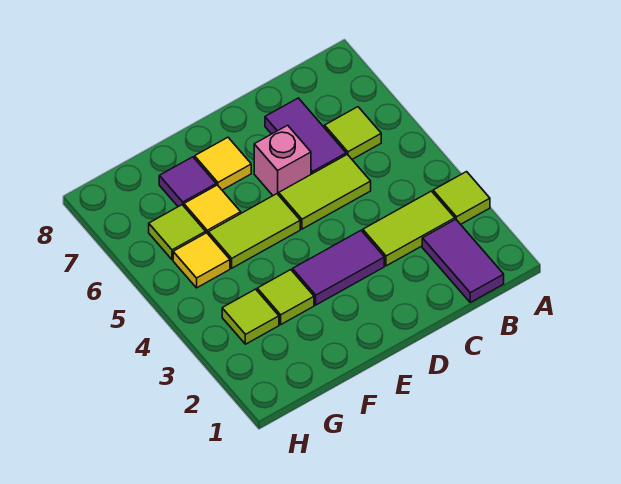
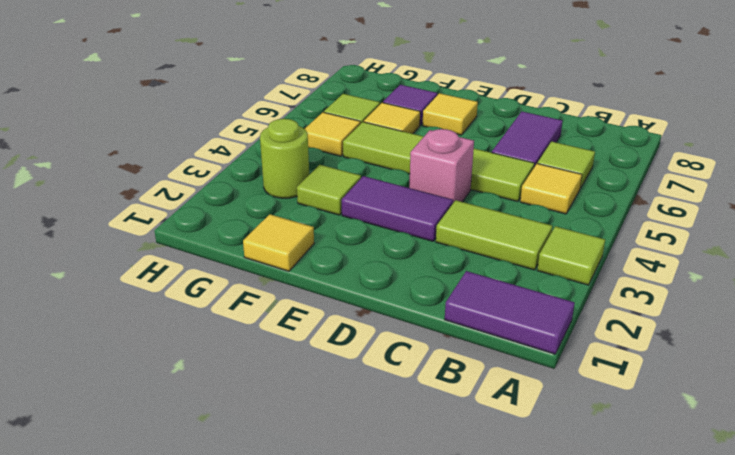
purple tile B1:B2 level 1 -> purple tile A1:B1 level 1
none -> yellow tile B5 level 1
pink brick D6 level 1 -> pink brick D4 level 1
none -> yellow tile F1 level 1
lime tile G3 level 1 -> lime round brick G3 level 1

